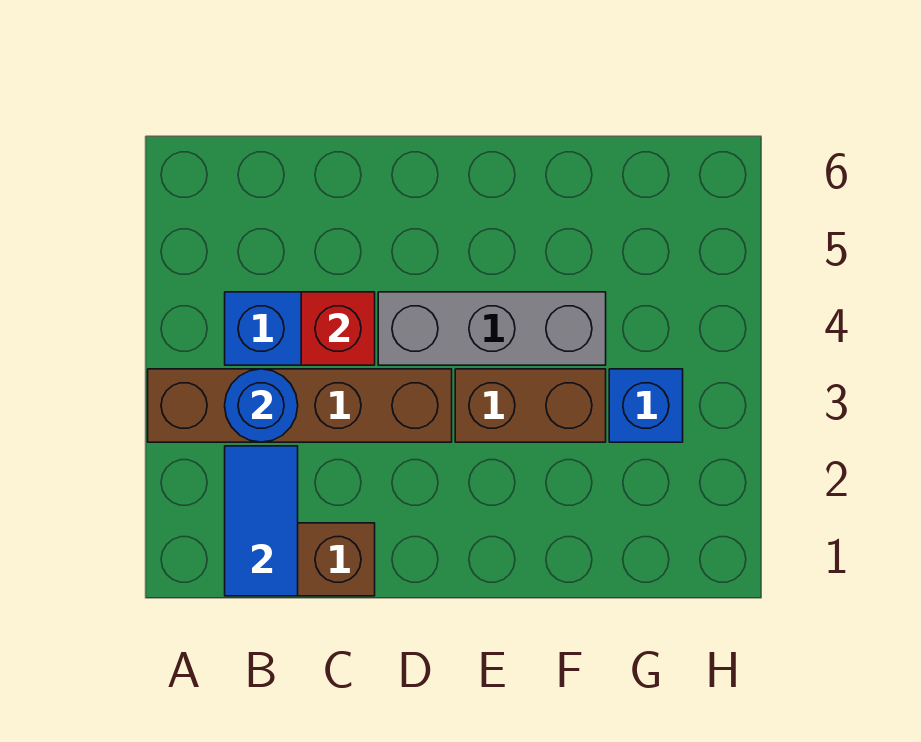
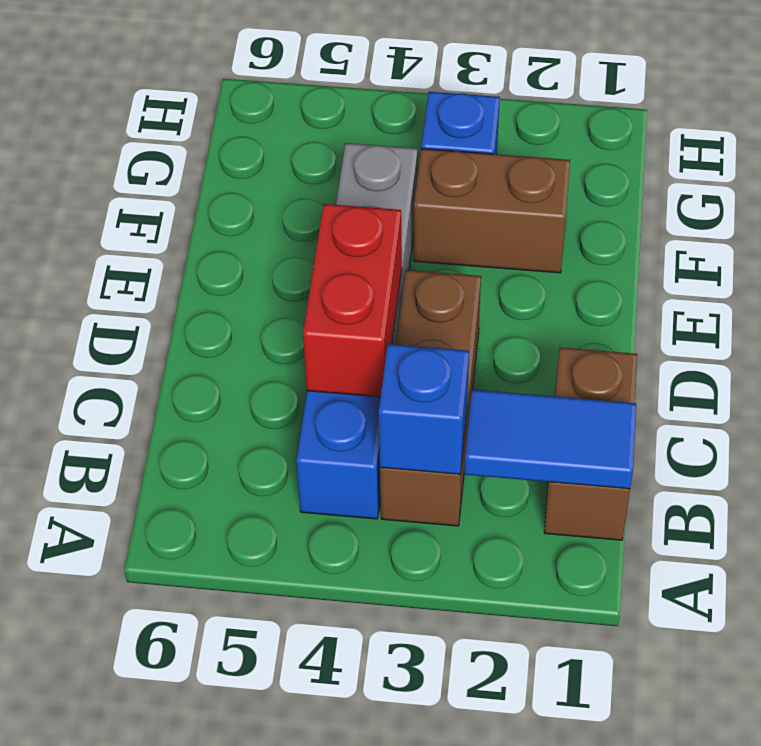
brown brick A3:D3 level 1 -> brown brick B3:D3 level 1
blue round brick B3 level 2 -> blue brick B3 level 2
red brick C4 level 2 -> red brick C4:D4 level 2
brown brick E3:F3 level 1 -> brown brick F2:F3 level 1

